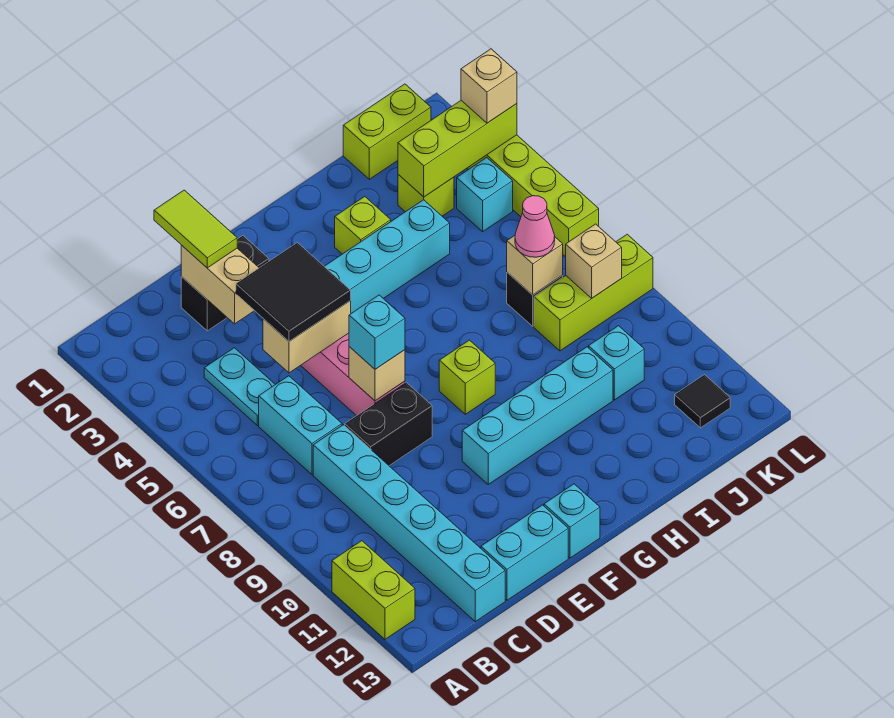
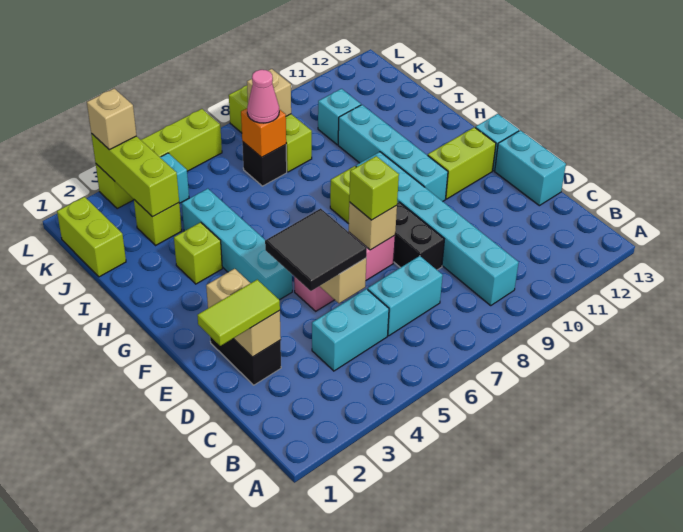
lime brick A11:A12 level 1 -> lime brick F11:F12 level 1
cyan plate C4:C5 level 1 -> cyan brick C4:C5 level 1
cyan brick C8:C13 level 1 -> cyan brick B9:G9 level 1
tan brick D2:D3 level 2 -> tan brick D2:E2 level 2
cyan brick E7 level 3 -> lime brick E7 level 3
tan brick J7 level 2 -> orange brick J7 level 2
black tile K12 level 1 -> none

